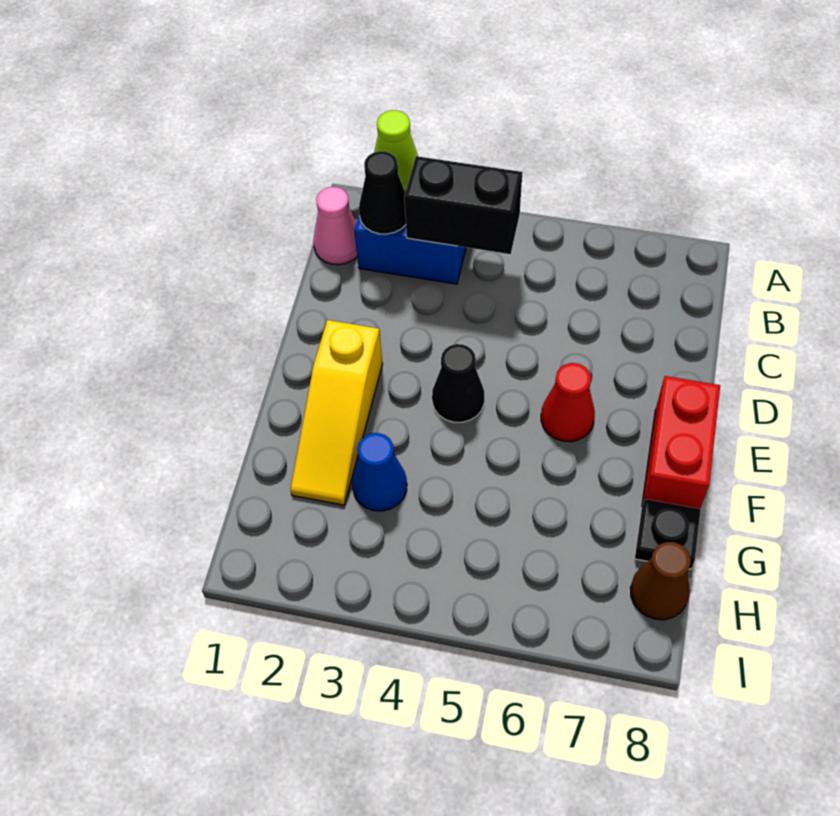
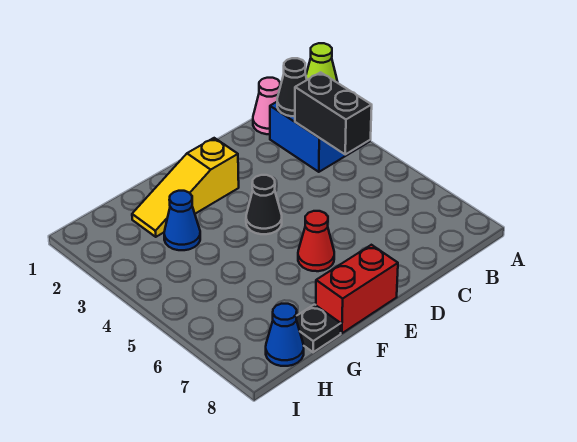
brown cone H8 level 1 -> blue cone H8 level 1

